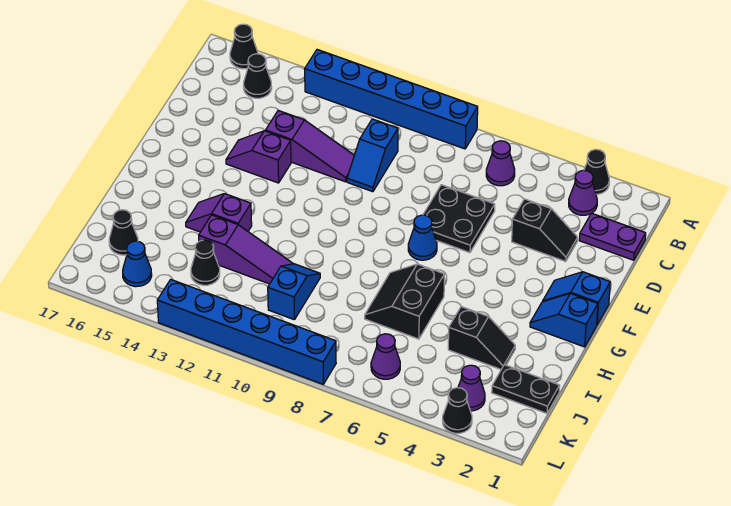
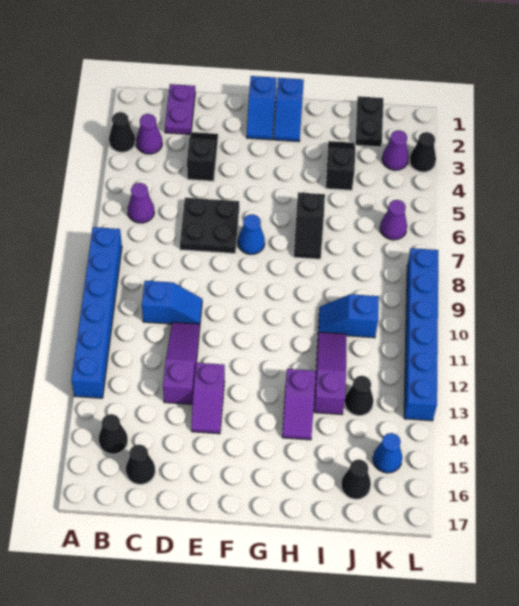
black cone A16 level 1 -> black cone C16 level 1
black slope H6:I7 level 1 top 6 -> black slope H6:H7 level 1 top 6

